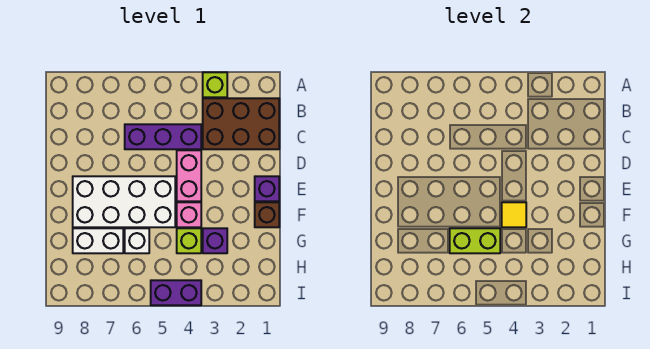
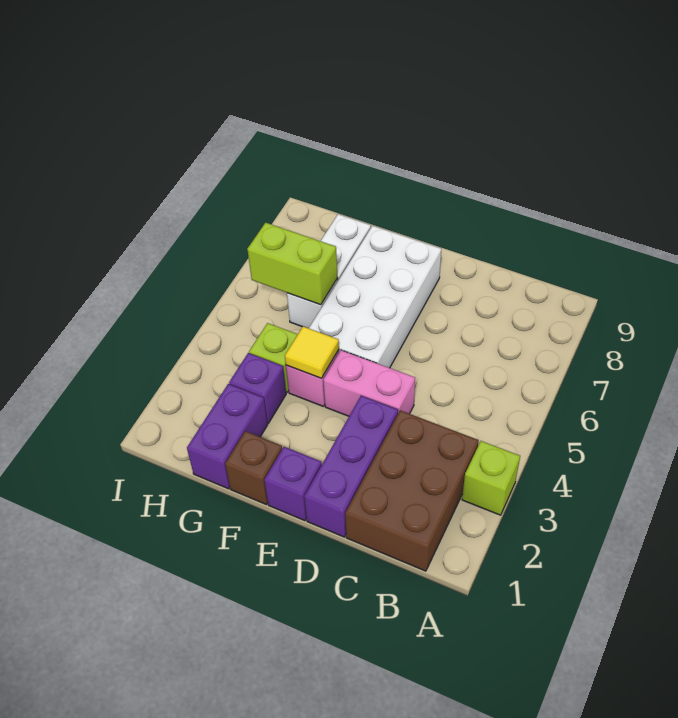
purple brick C4:C6 level 1 -> purple brick D1:D3 level 1
lime brick G5:G6 level 2 -> lime brick G6:H6 level 2
purple brick I4:I5 level 1 -> purple brick G1:G2 level 1

